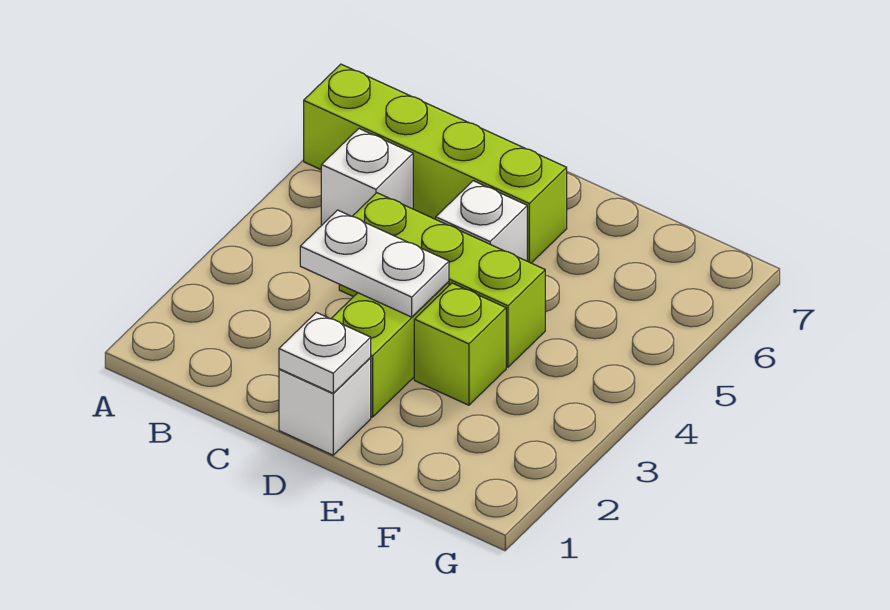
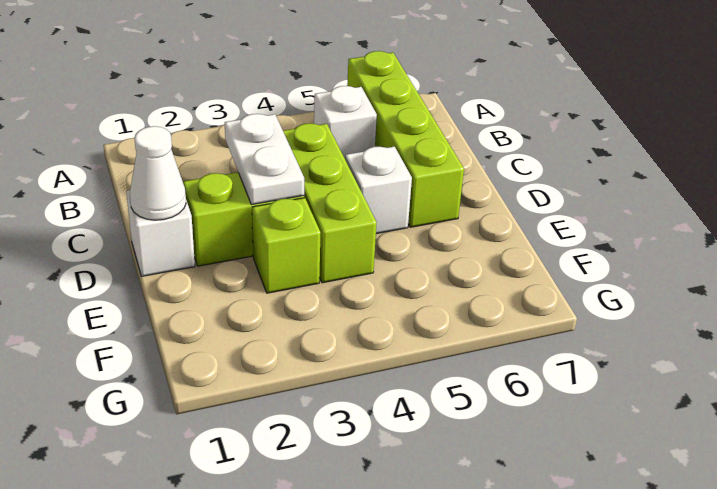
white plate D1 level 2 -> white cone D1 level 2

